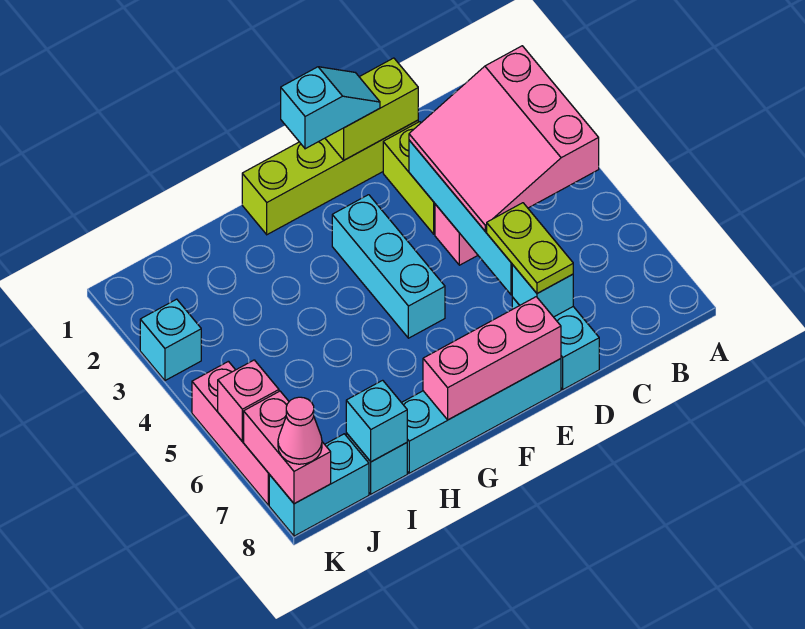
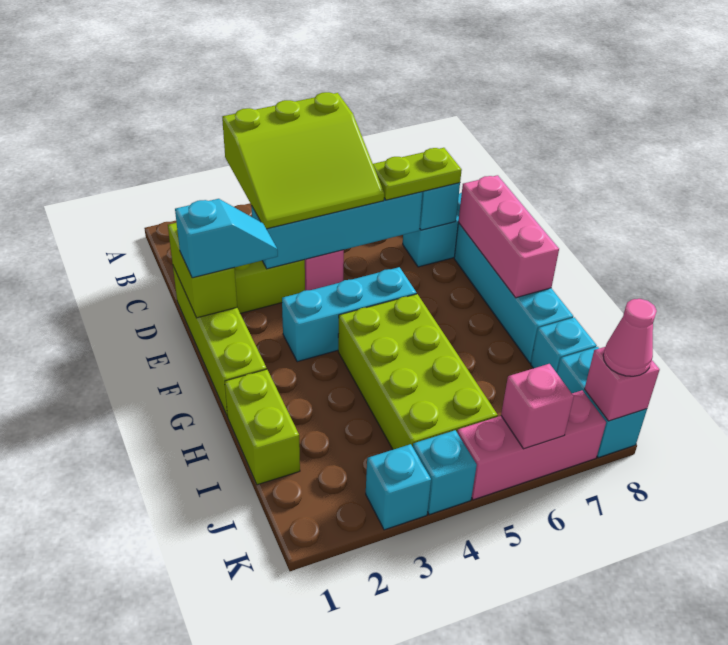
pink slope B3:D5 level 3 top B -> lime slope B3:D5 level 3 top B
cyan slope E1:F1 level 3 top F -> cyan slope E1:E2 level 3 top 1
none -> lime brick G4:J5 level 1
none -> lime brick H1:I1 level 1
cyan brick I8 level 2 -> cyan brick K4 level 1
pink brick K7:K8 level 2 -> pink brick K8 level 2

